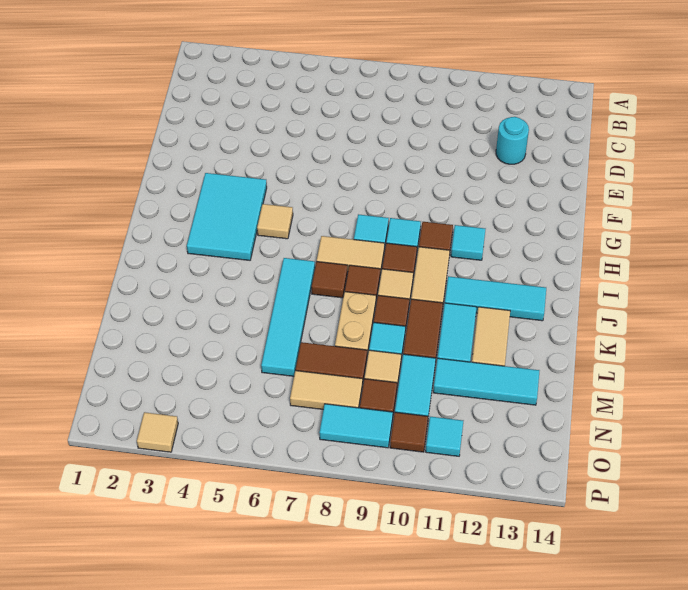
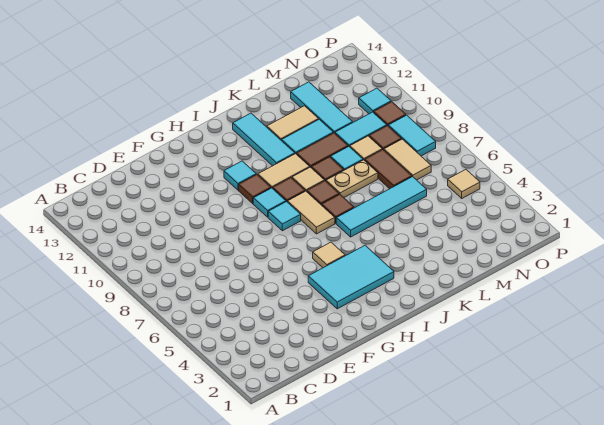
cyan round brick D12 level 1 -> none
tan tile P3 level 1 -> tan tile O5 level 1

